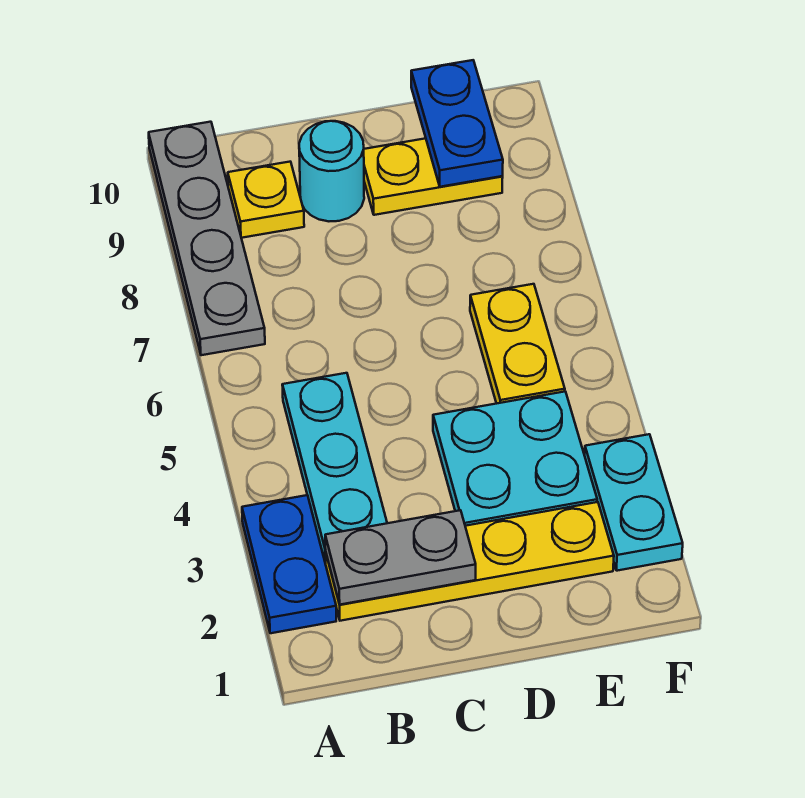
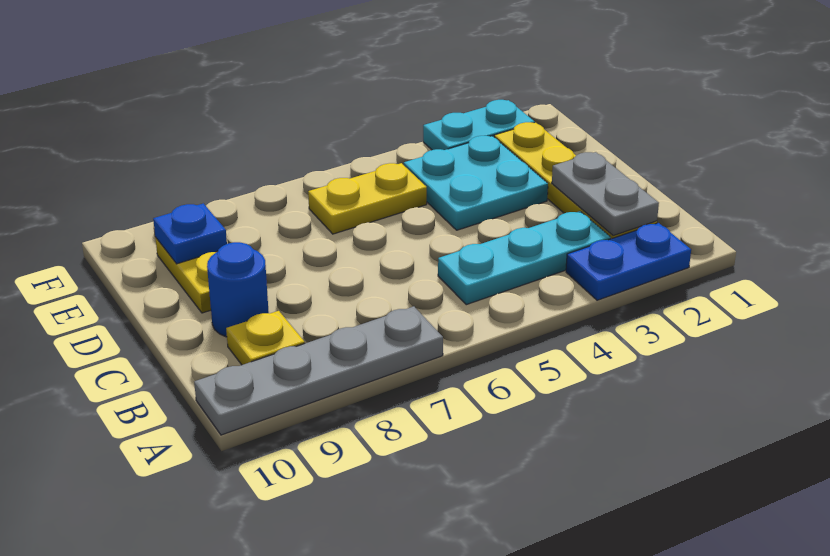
cyan round brick C9 level 1 -> blue round brick C9 level 1
blue plate E9:E10 level 2 -> blue plate E9 level 2

